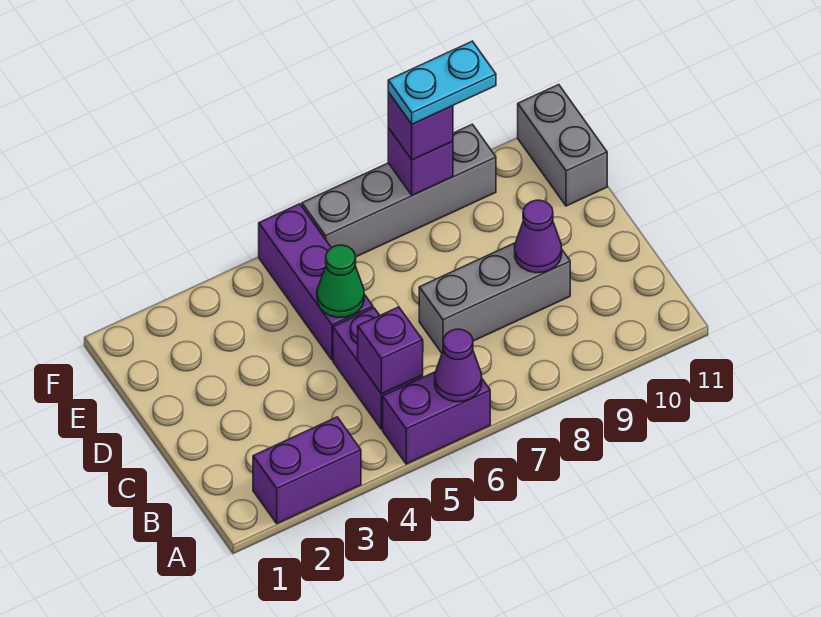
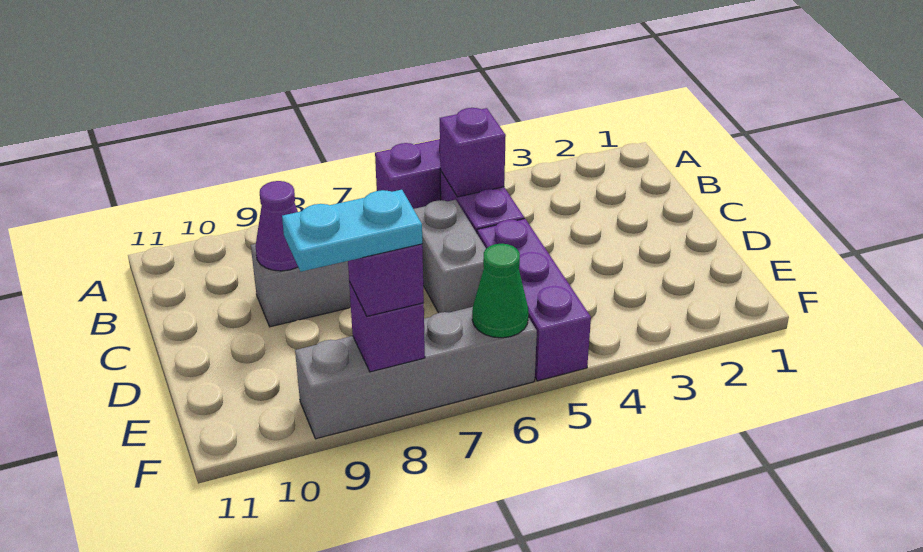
purple brick A2:A3 level 1 -> none
purple cone A6 level 2 -> none
green cone D5 level 2 -> green cone F6 level 2
grey brick E11:F11 level 1 -> grey brick C6:D6 level 1

